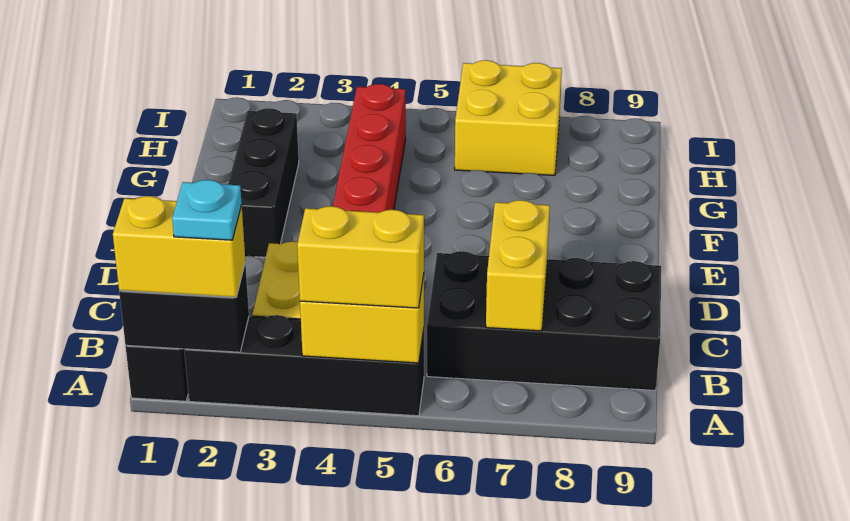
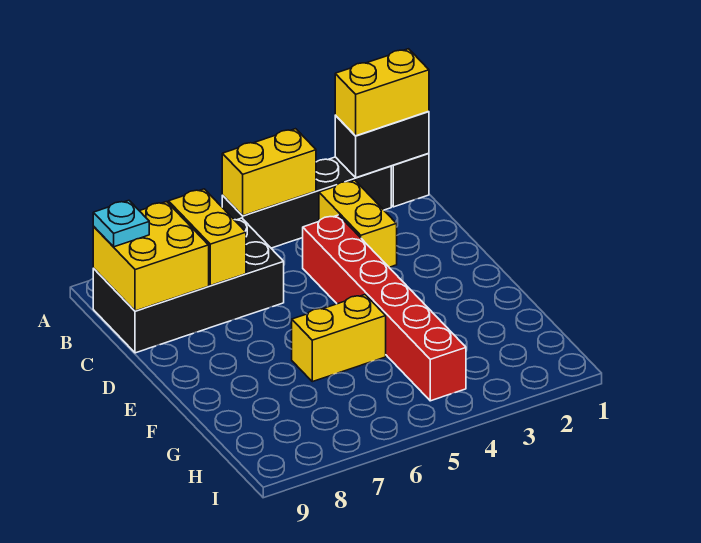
cyan plate A2 level 4 -> cyan plate B9 level 3
yellow brick A4:A5 level 3 -> yellow brick F5:F6 level 1
black brick E2:G2 level 1 -> none
yellow brick H6:I7 level 1 -> yellow brick B8:C9 level 2

